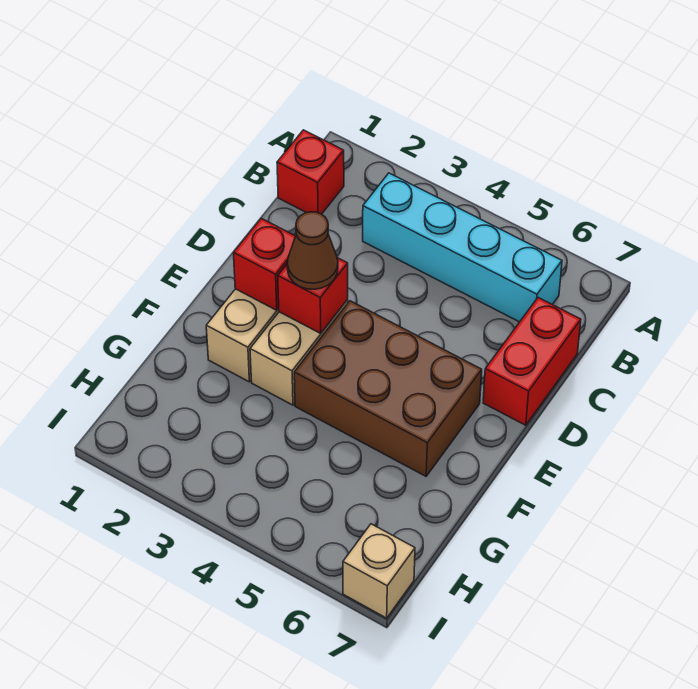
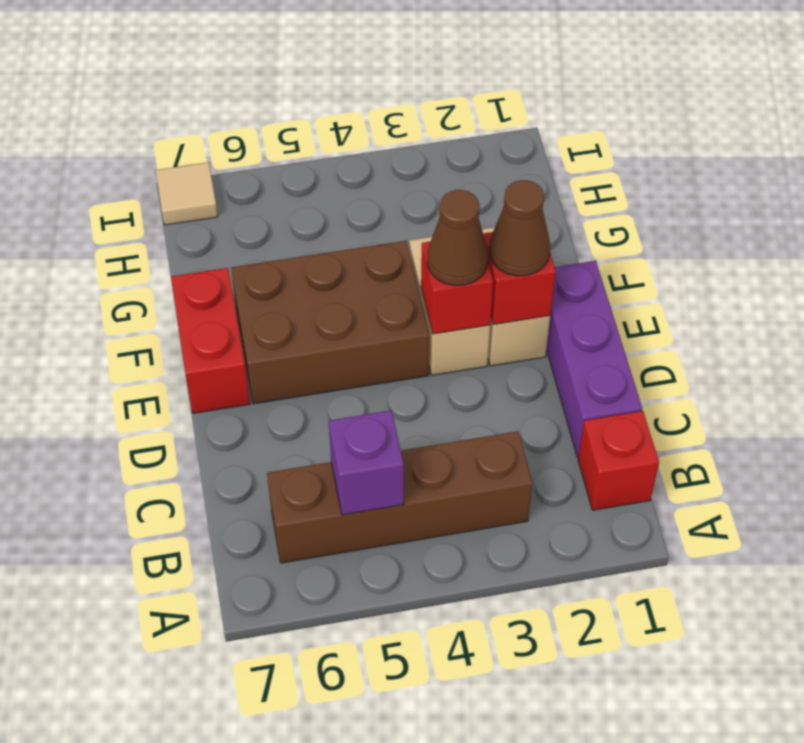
cyan brick B3:B6 level 1 -> brown brick B3:B6 level 1
none -> purple brick B5 level 2
none -> purple brick C1:E1 level 1
red brick C7:D7 level 1 -> red brick E7:F7 level 1
none -> brown cone E2 level 3
tan brick I7 level 1 -> tan tile I7 level 1

